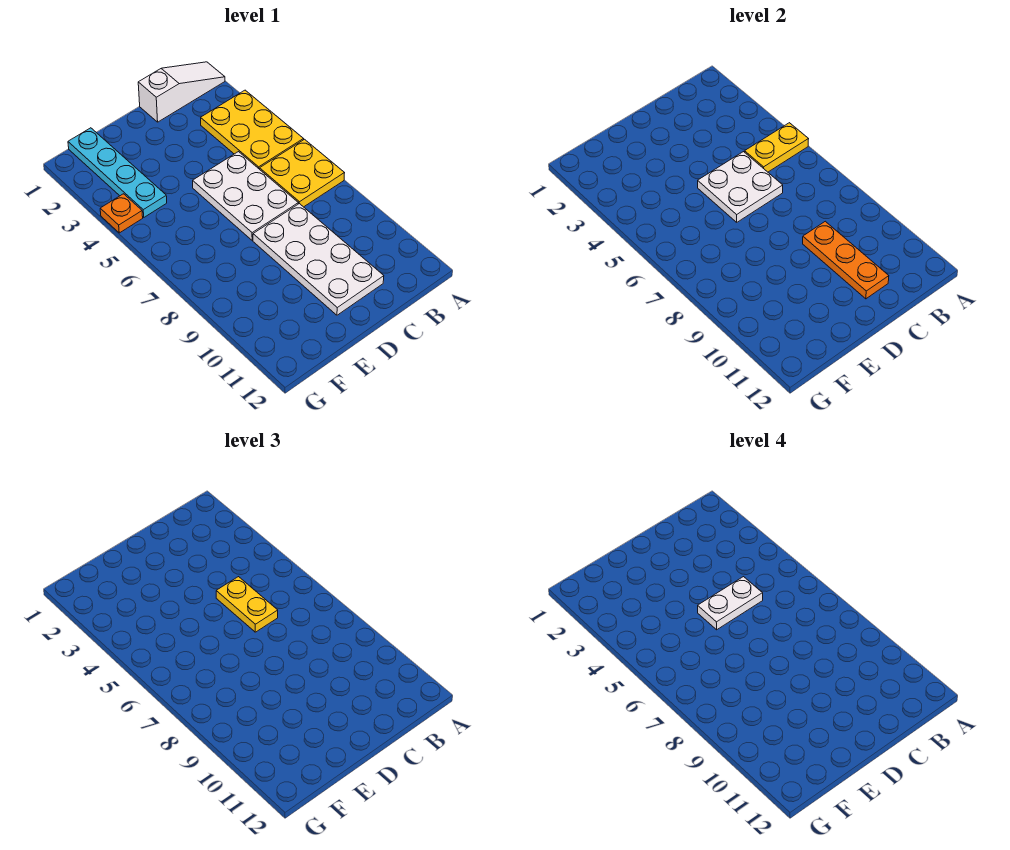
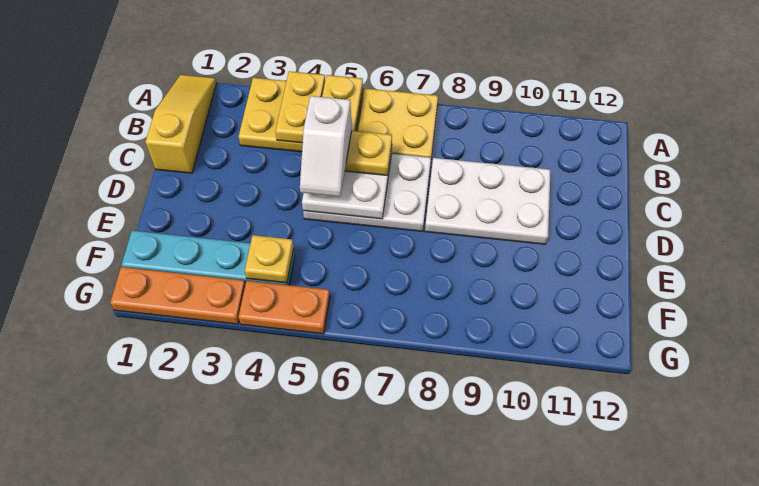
white slope A1:C1 level 1 top C -> yellow slope A1:C1 level 1 top C
none -> yellow plate A4:B4 level 2
white plate C5:D5 level 4 -> white slope C5:D5 level 4 top C
white plate C8:D11 level 1 -> white plate C8:D10 level 1
orange plate C9:C11 level 2 -> orange plate G1:G3 level 1
none -> yellow plate F4 level 2
orange plate G4 level 1 -> orange plate G4:G5 level 1

